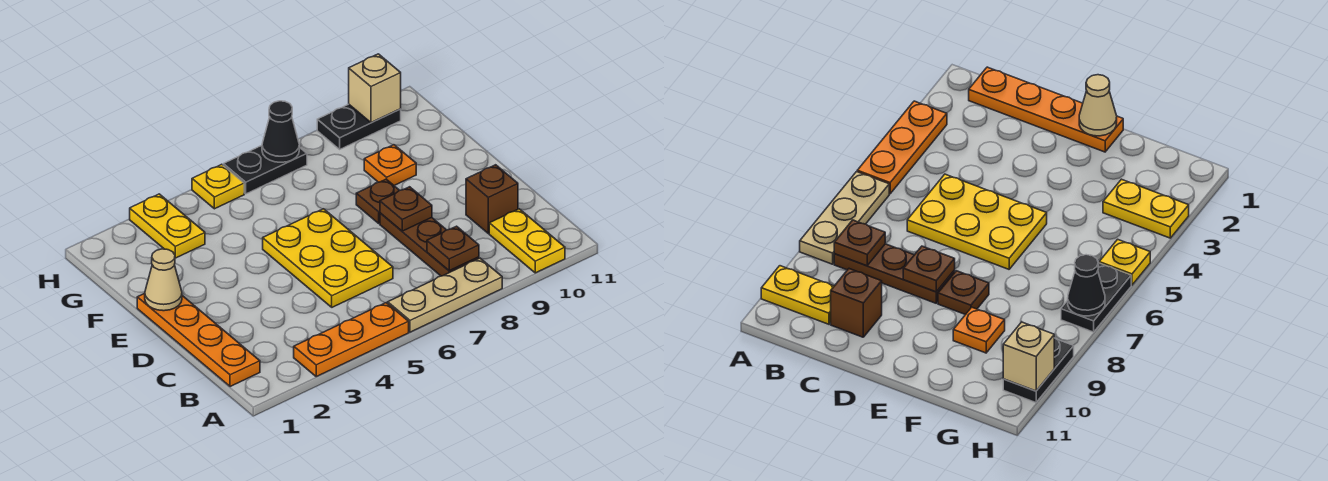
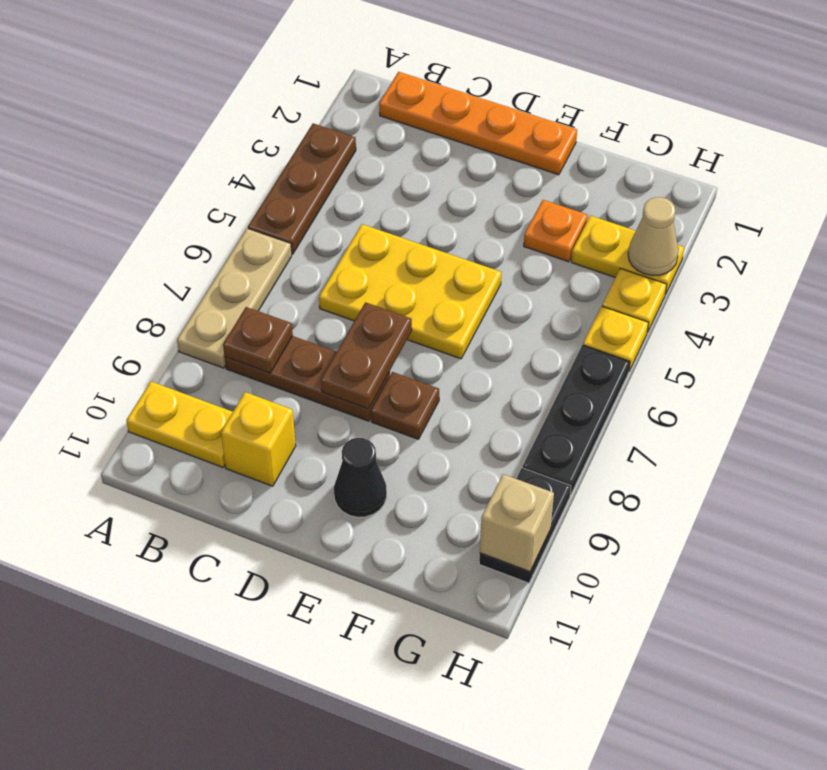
orange plate A3:A5 level 1 -> brown plate A3:A5 level 1
brown brick C10 level 1 -> yellow brick C10 level 1
brown plate D8 level 2 -> brown plate D7:D8 level 2
tan cone E1 level 2 -> tan cone H3 level 2
orange plate F9 level 1 -> orange plate F3 level 1
none -> yellow plate H4 level 1
black plate H6:H7 level 1 -> black plate H6:H8 level 1
black cone H7 level 2 -> black cone E10 level 1

